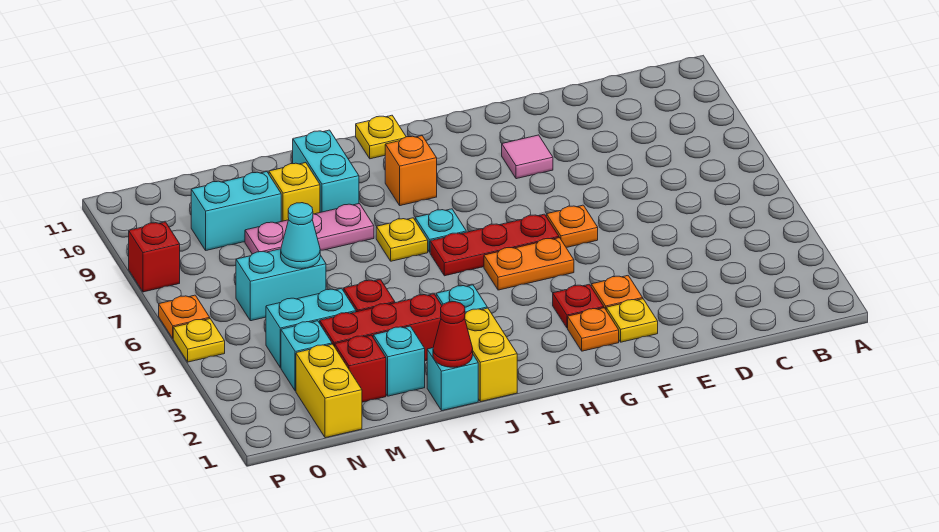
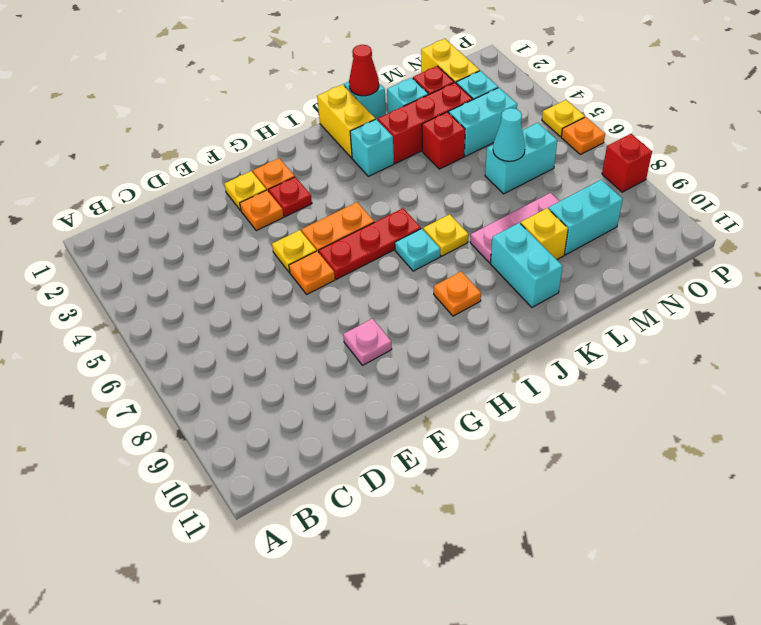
pink tile F9 level 1 -> pink plate F9 level 1
orange brick I9 level 1 -> orange plate I9 level 1
yellow plate I11 level 1 -> yellow plate F5 level 1

